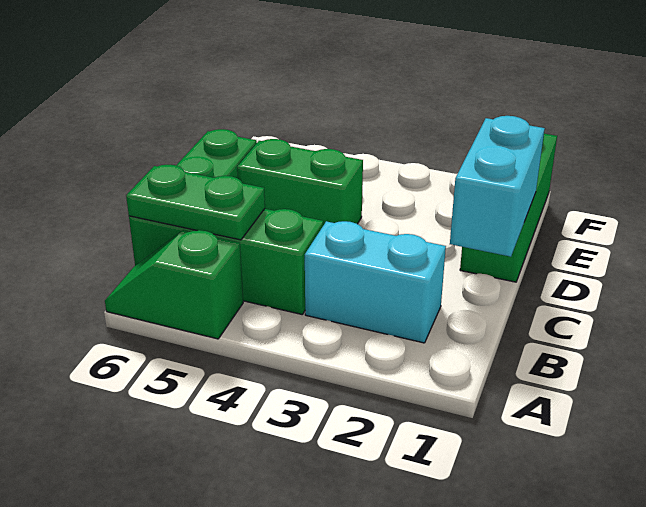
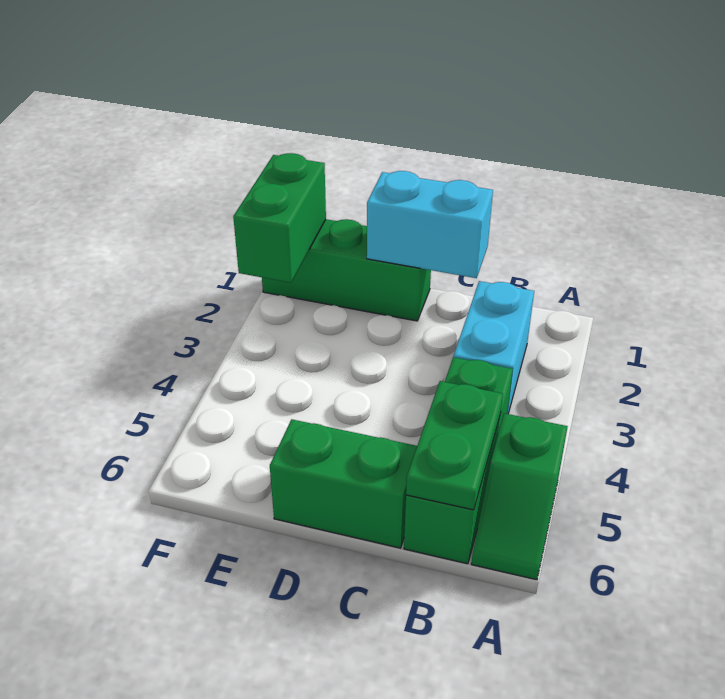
green brick D4:D5 level 1 -> green brick F1:F2 level 2

